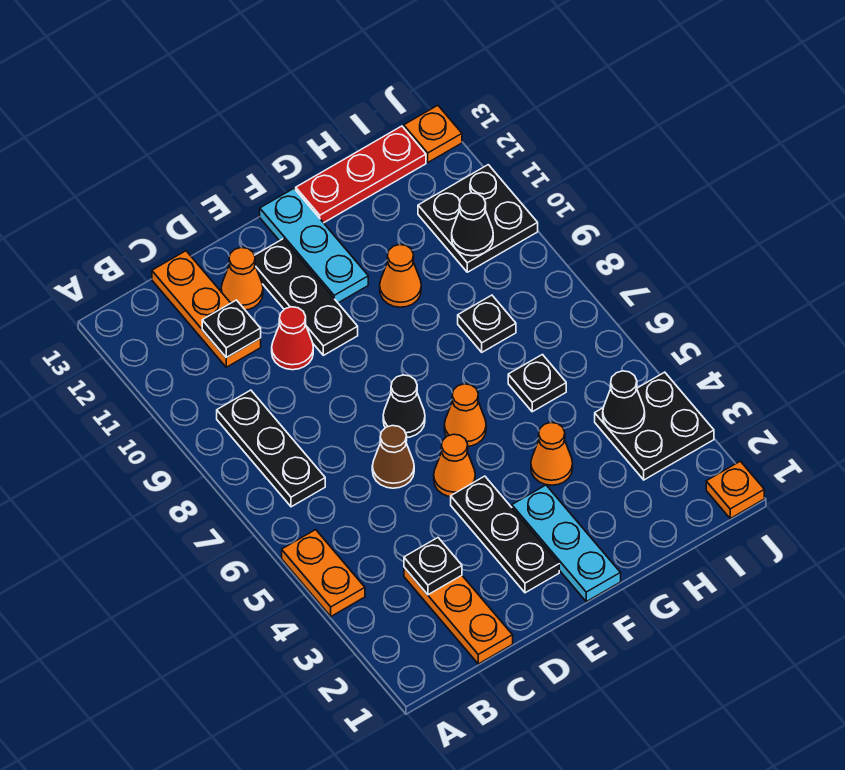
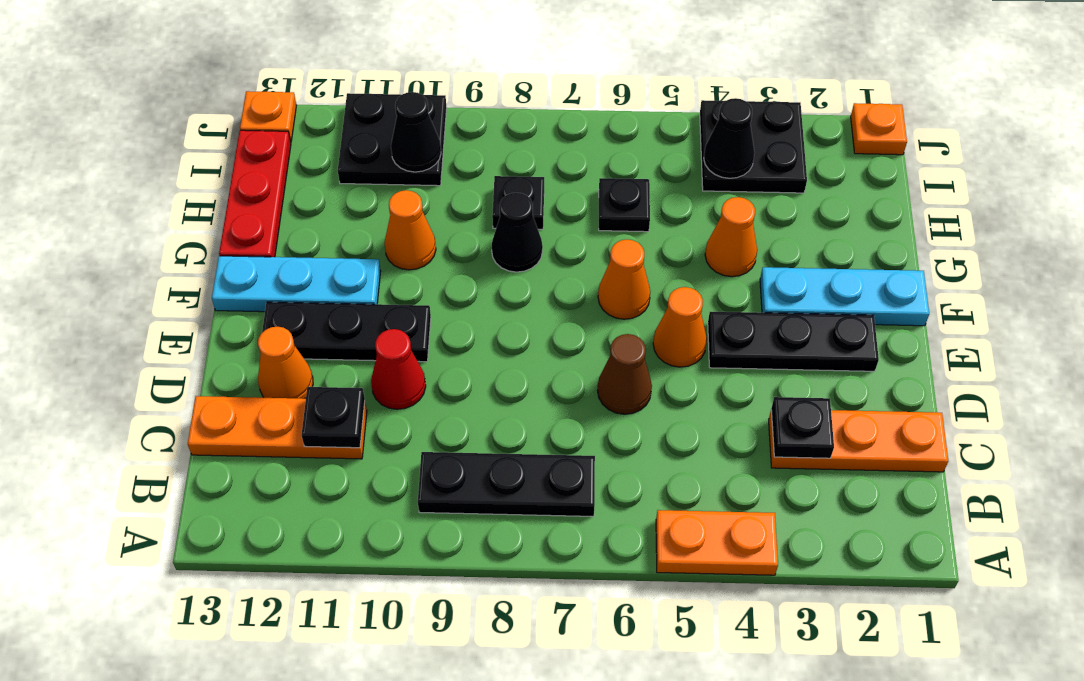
black cone E7 level 1 -> black cone G8 level 1

